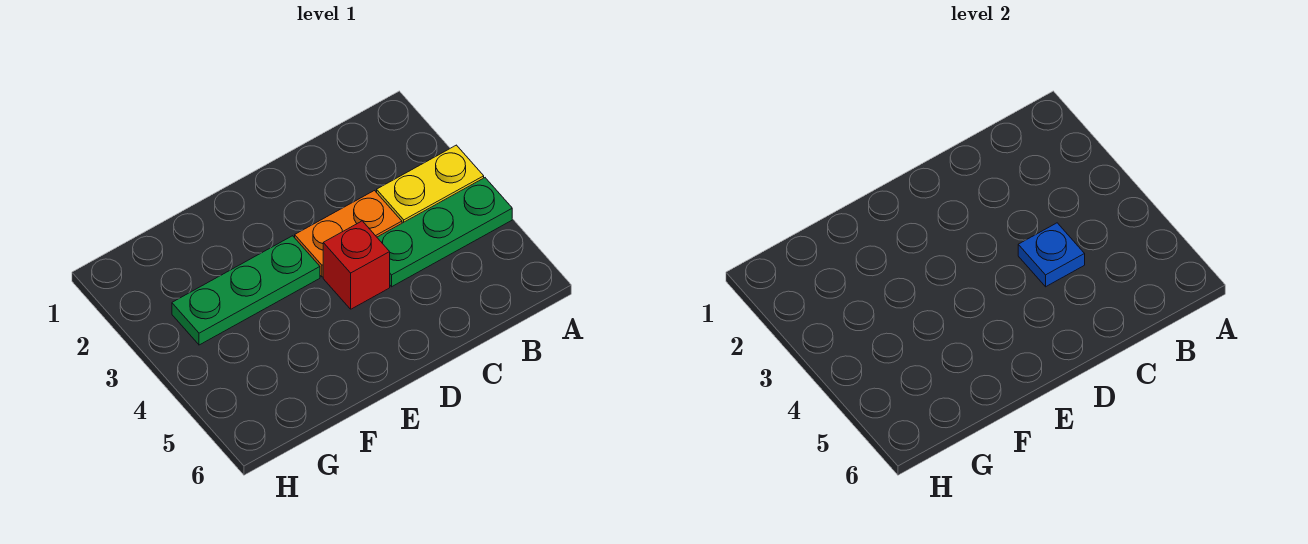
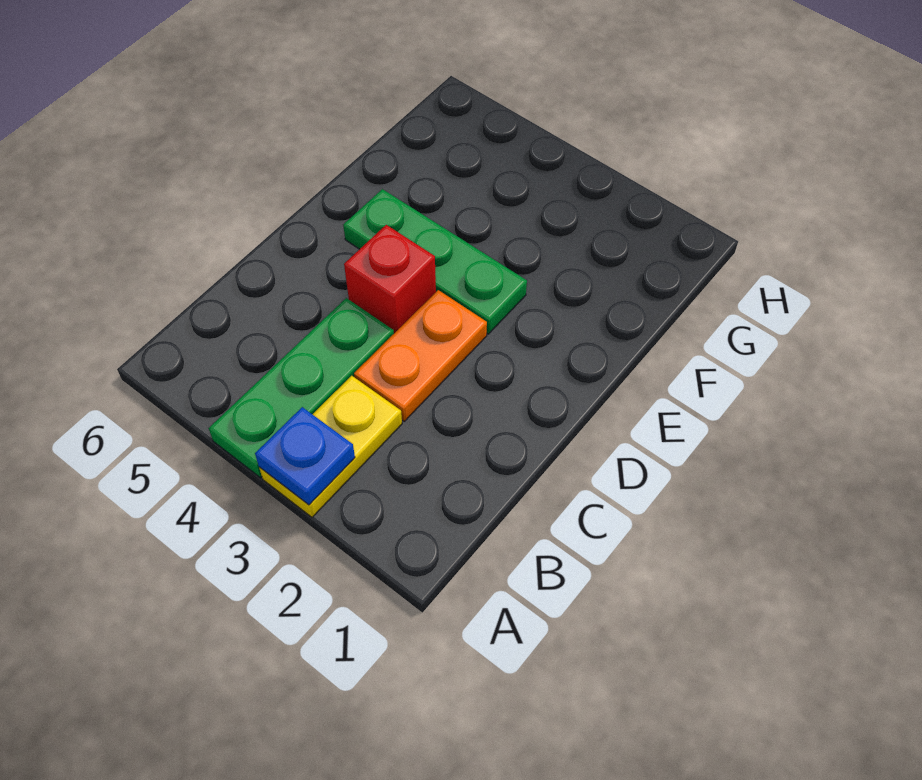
blue plate C4 level 2 -> blue plate A3 level 2
green plate E3:G3 level 1 -> green plate E3:E5 level 1

